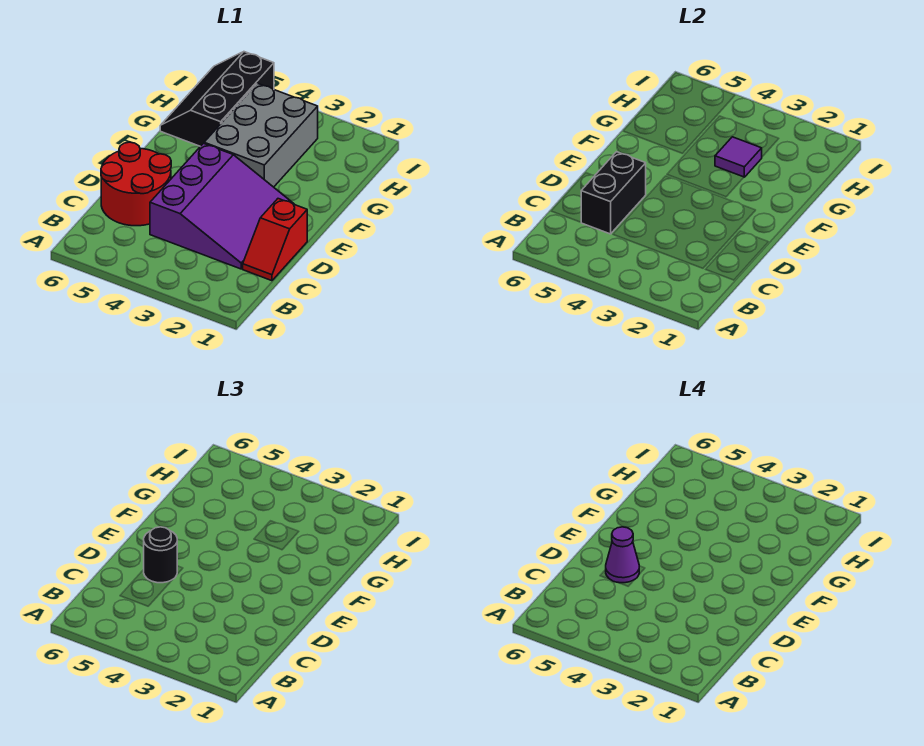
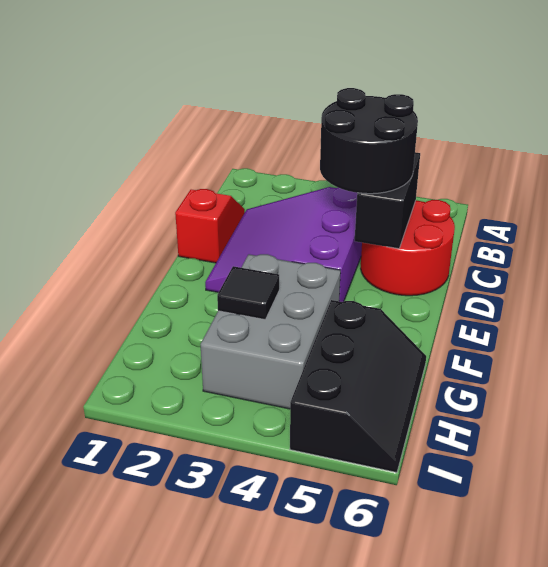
black round brick D5 level 3 -> black round brick C4:D5 level 3
purple cone D5 level 4 -> none
purple tile G3 level 2 -> black tile G3 level 2

